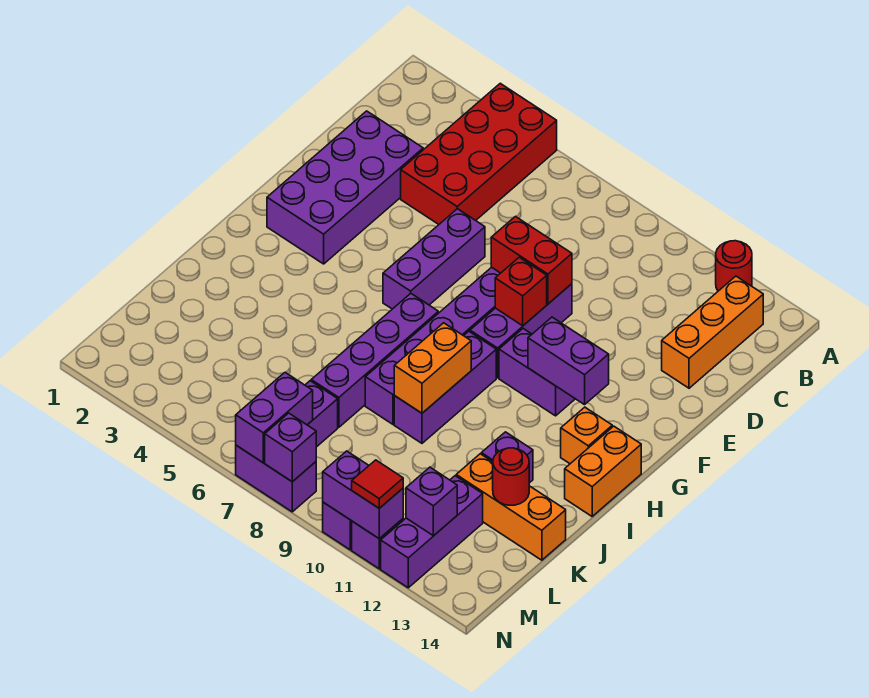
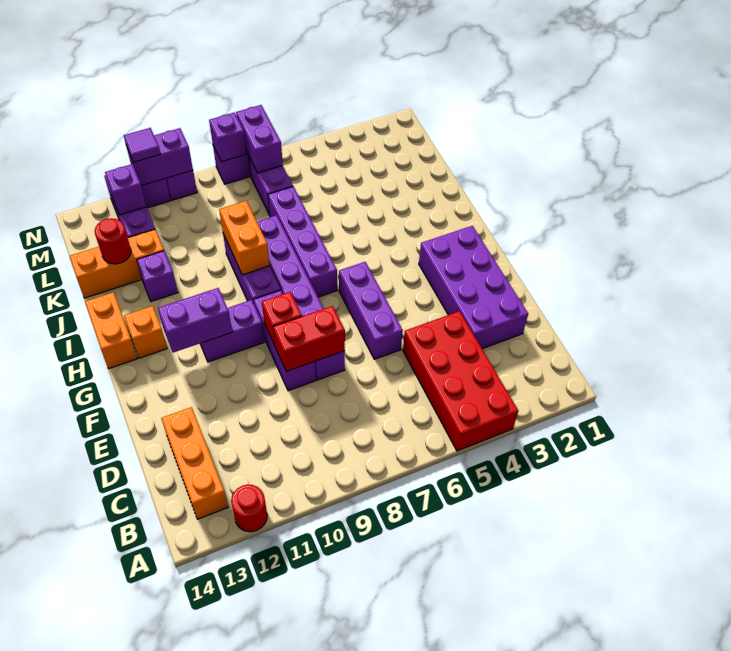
red tile N11 level 3 -> purple tile N11 level 3

